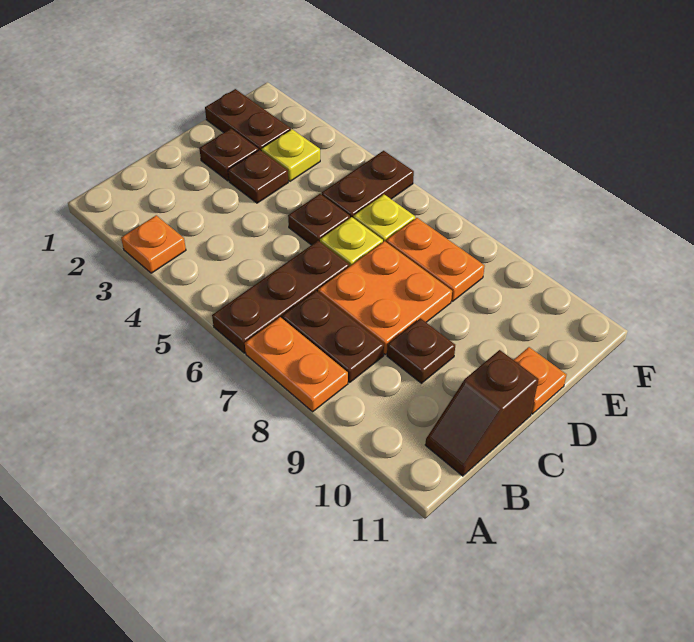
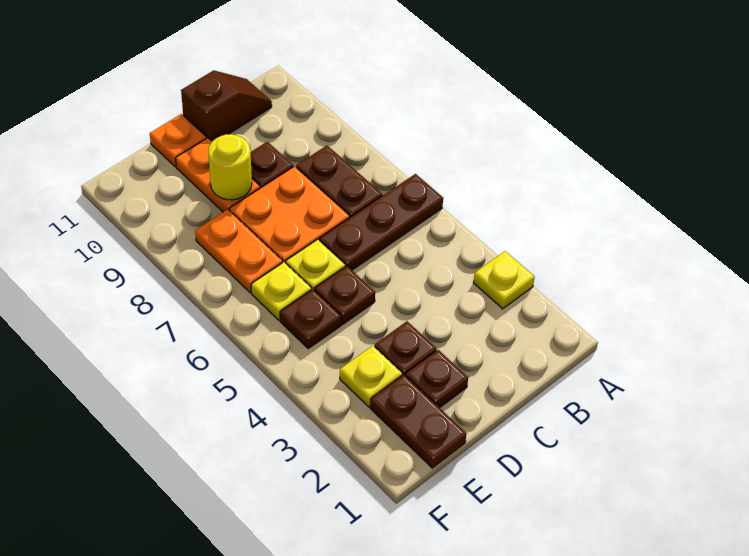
orange plate A3 level 1 -> yellow plate A3 level 1
orange plate A7:A8 level 1 -> orange plate D9:D10 level 1
none -> yellow round brick D9 level 2
brown plate E5:F5 level 1 -> brown plate E5 level 1

